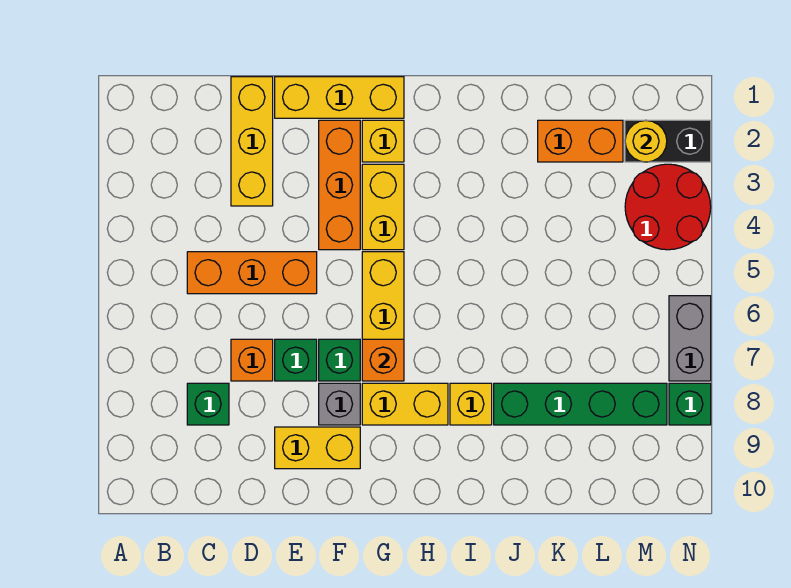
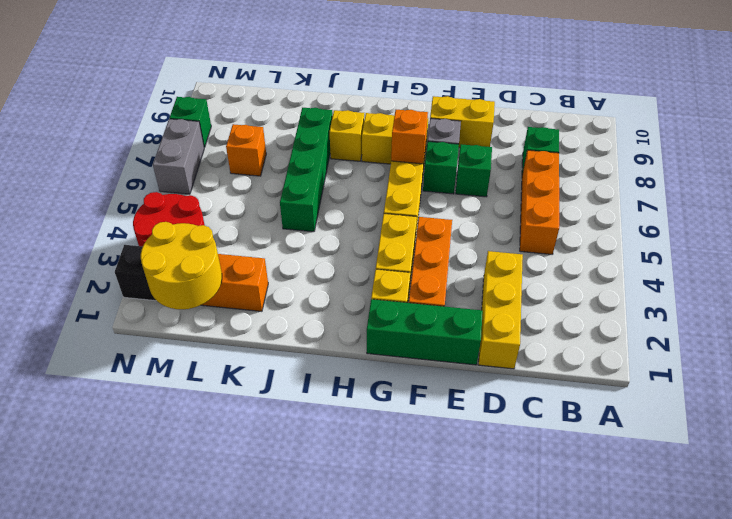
orange brick C5:E5 level 1 -> orange brick C5:C7 level 1
orange brick D7 level 1 -> orange brick L7 level 1
yellow brick E1:G1 level 1 -> green brick E1:G1 level 1
green brick J8:M8 level 1 -> green brick J5:J8 level 1
yellow round brick M2 level 2 -> yellow round brick L1:M2 level 2

